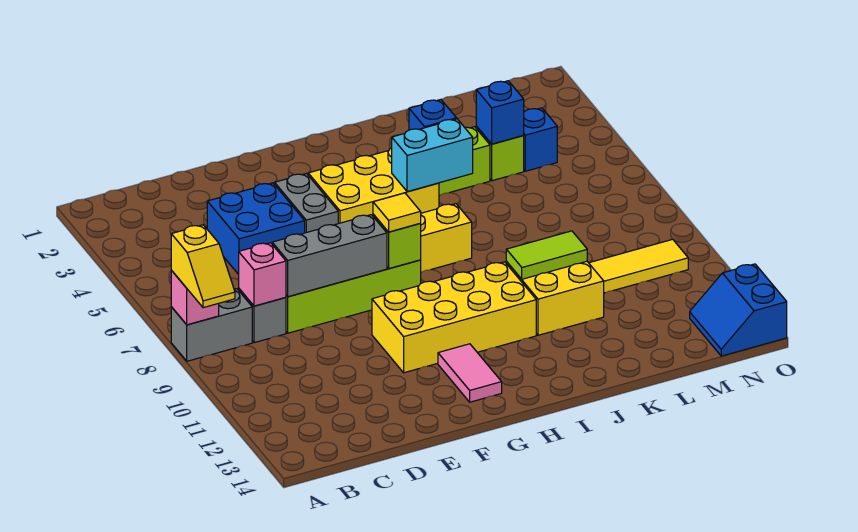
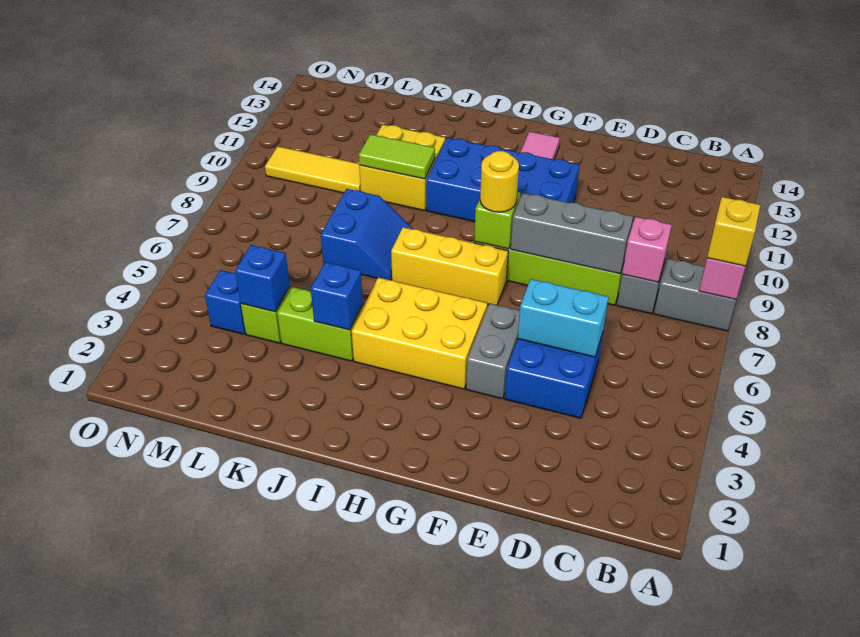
yellow brick F10:I11 level 1 -> blue brick F10:I11 level 1
yellow tile G8 level 3 -> yellow round brick G8 level 3
cyan brick I5:J5 level 2 -> cyan brick D5:E5 level 2
blue slope N13:O14 level 1 top O -> blue slope J7:K8 level 1 top K

